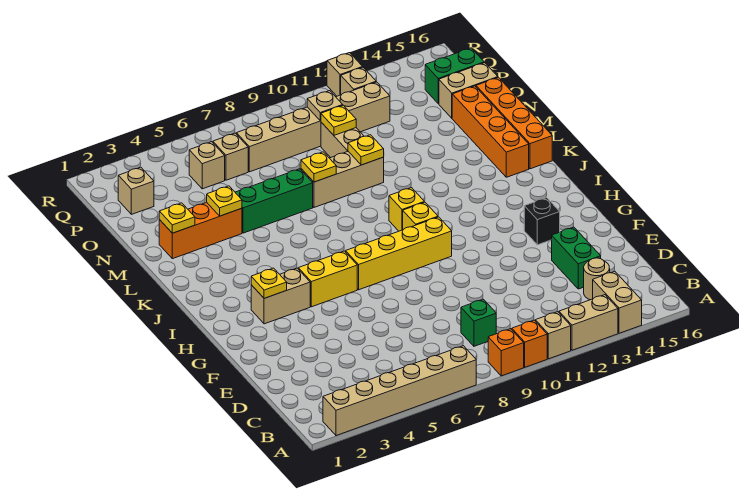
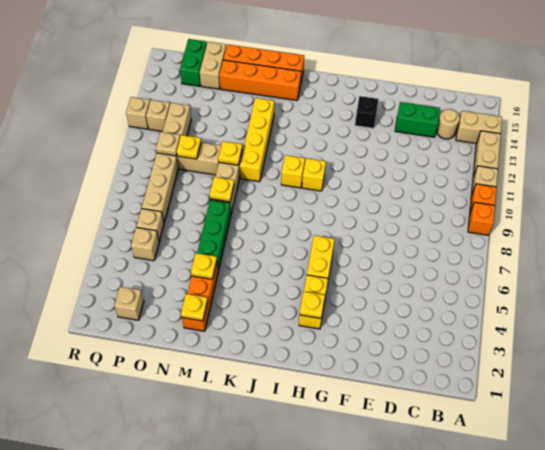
tan brick A2:A7 level 1 -> none
green brick C9 level 1 -> none
tan brick H3:H4 level 1 -> yellow brick H3:H4 level 1
yellow brick H7:H10 level 1 -> yellow brick L10:L13 level 1

